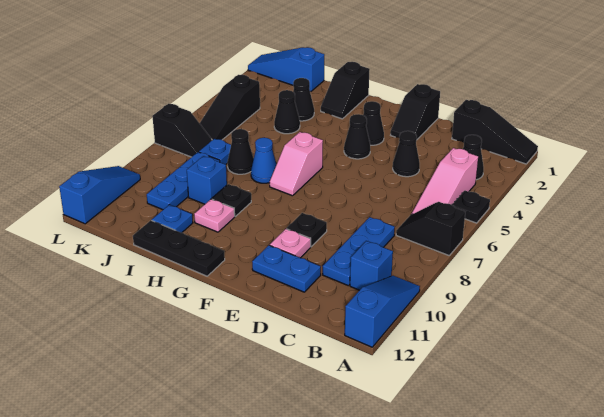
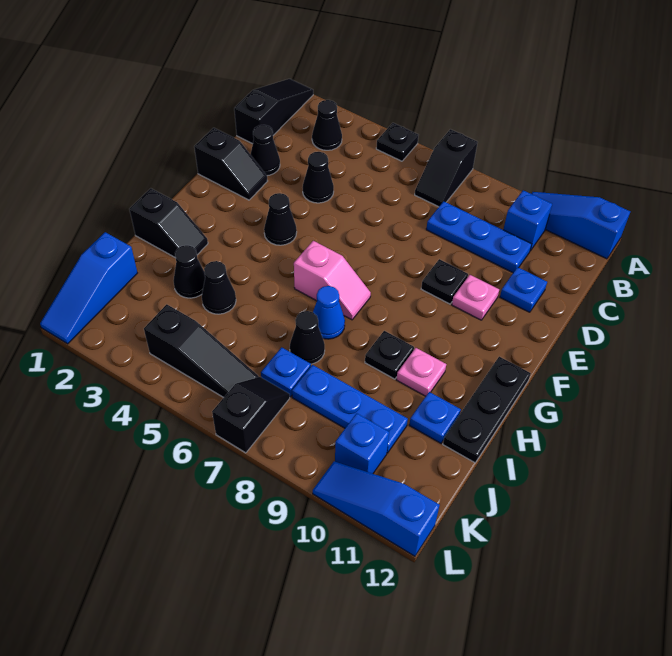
pink slope B4:B6 level 1 top 4 -> none
blue plate D11:E11 level 1 -> blue plate D11 level 1
black cone F3 level 1 -> black cone D2 level 1
blue brick I9 level 1 -> blue brick K10 level 1

